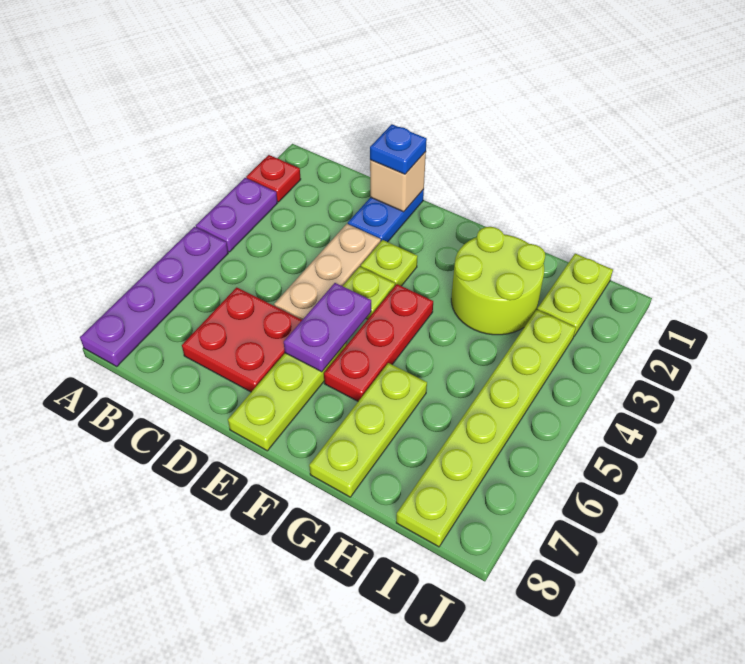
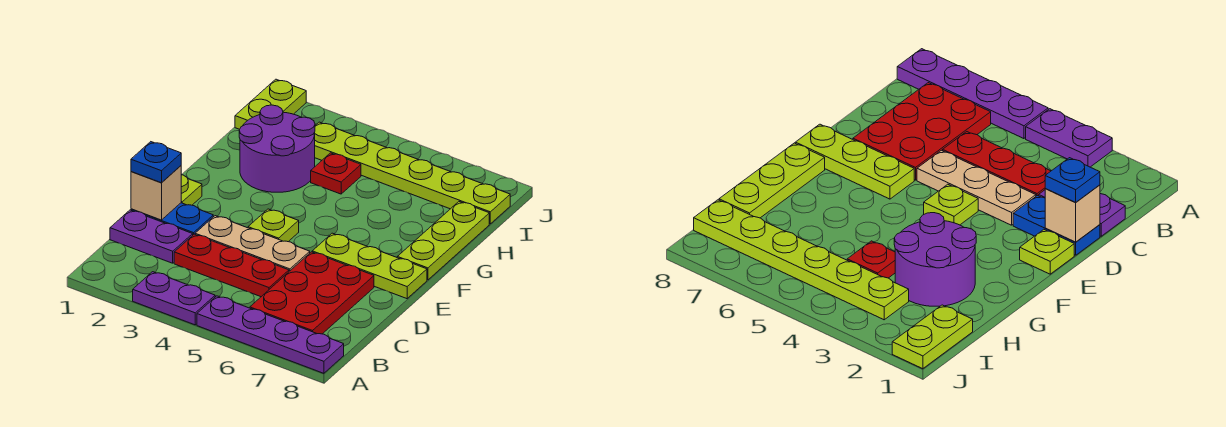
red plate A2 level 1 -> red plate H4 level 1
red plate C6:D7 level 1 -> red plate B6:D7 level 1
lime plate E3 level 1 -> lime plate E1 level 1
purple plate E5:E6 level 2 -> purple plate C1:C2 level 1
red plate F4:F6 level 1 -> red plate C3:C5 level 1
lime round brick G2:H3 level 1 -> purple round brick G2:H3 level 1
lime plate G6:G8 level 1 -> lime plate F8:H8 level 1
lime plate I1:I2 level 1 -> lime plate I1:J1 level 1

